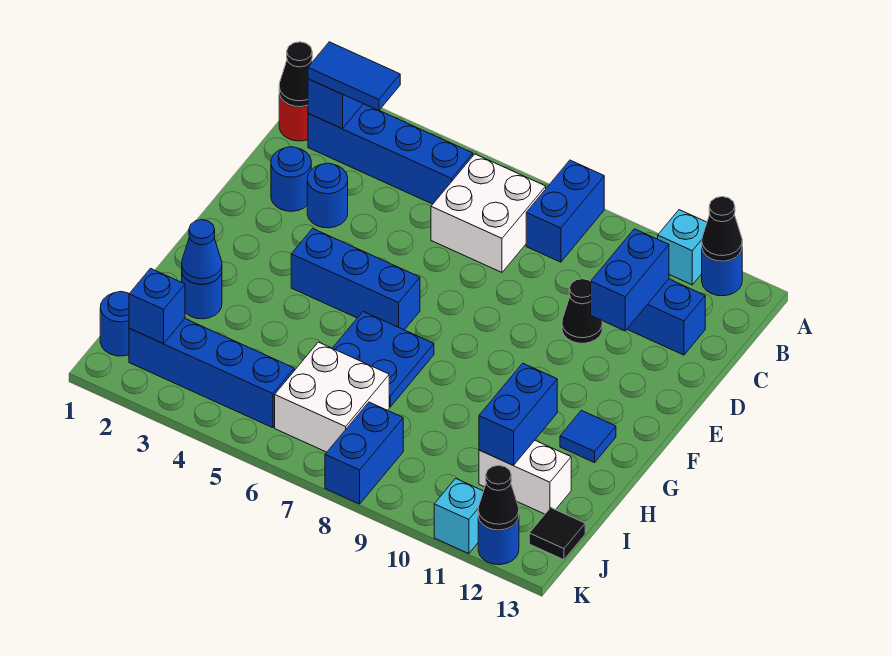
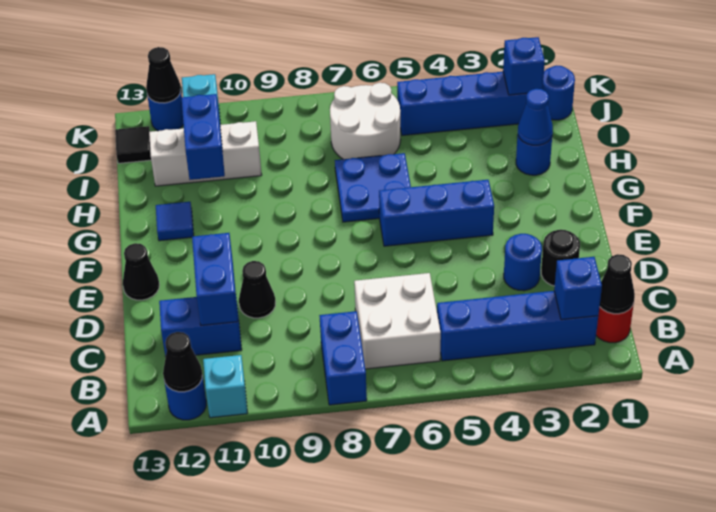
blue tile B2:B3 level 3 -> none
blue round brick D2 level 1 -> black round brick D2 level 1
none -> black cone E13 level 1
white brick I6:J7 level 1 -> white round brick I6:J7 level 1
white brick I11:I12 level 1 -> white brick I10:I12 level 1
blue brick J8:K8 level 1 -> none

